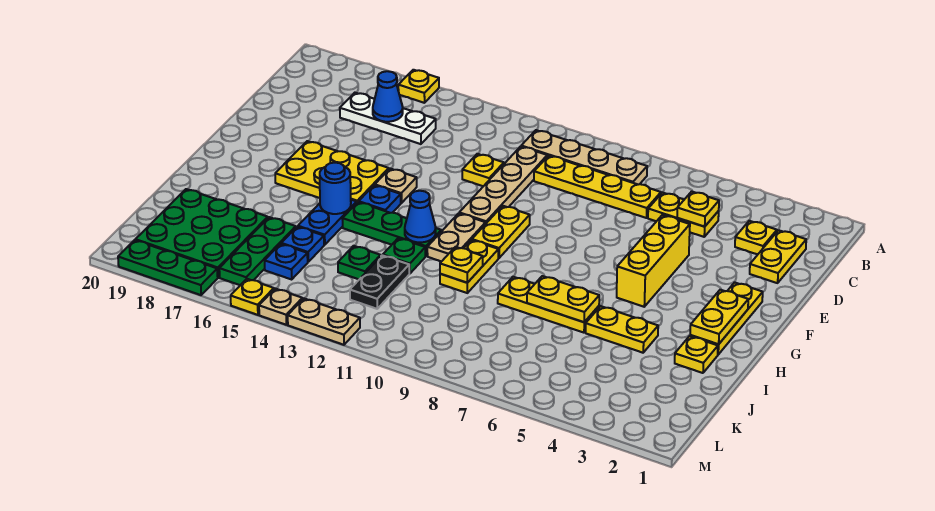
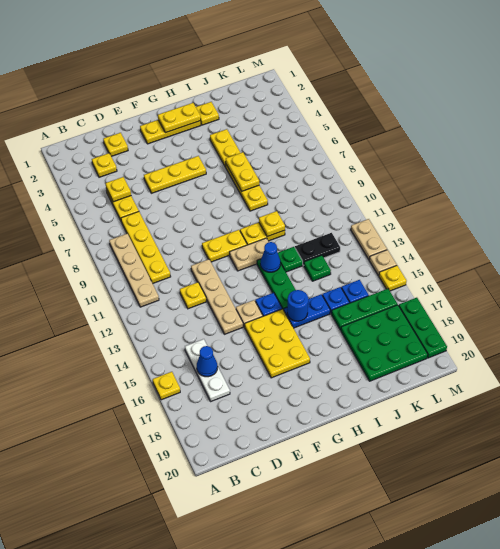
yellow plate C2:D2 level 1 -> yellow plate D2 level 1
tan plate C11:F11 level 1 -> tan plate E11:E14 level 1
yellow brick E5:G5 level 1 -> yellow plate E5:G5 level 1

